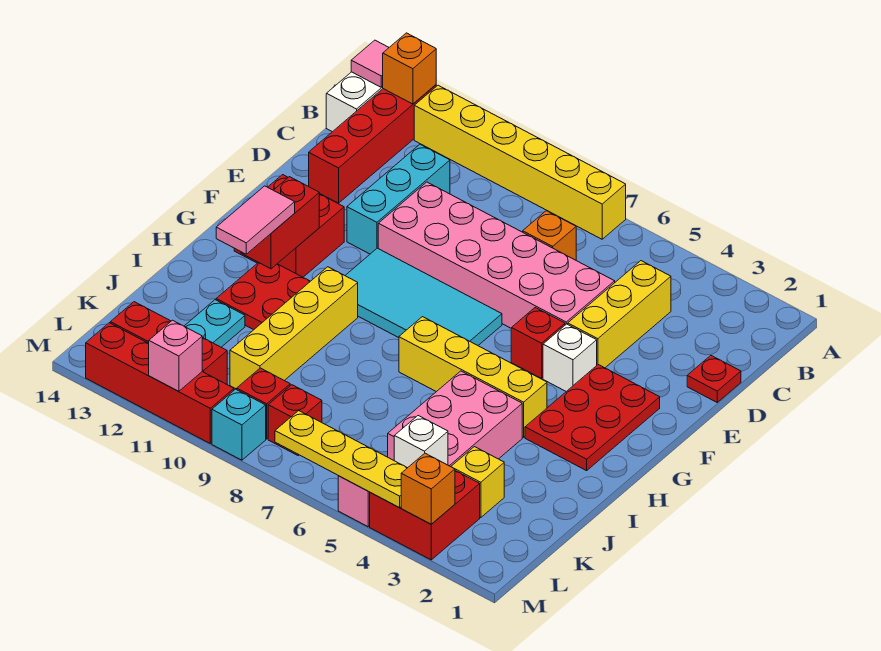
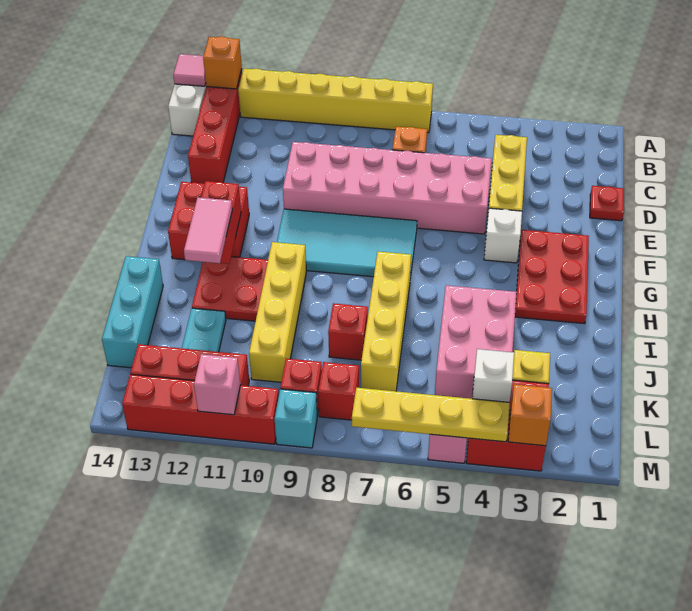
cyan brick C11:E11 level 1 -> cyan brick I14:K14 level 1
red brick F5 level 1 -> red brick J8 level 1
yellow brick H4:H7 level 1 -> yellow brick H7:K7 level 1

